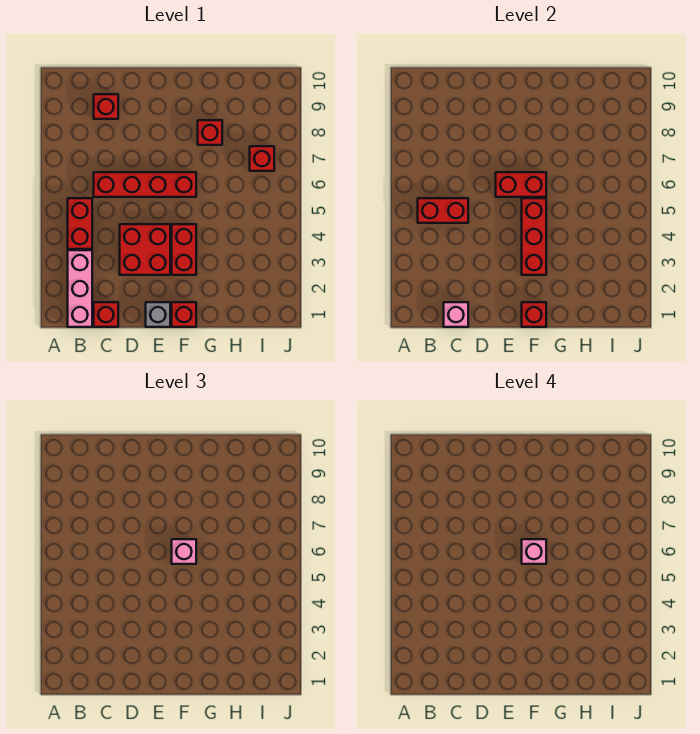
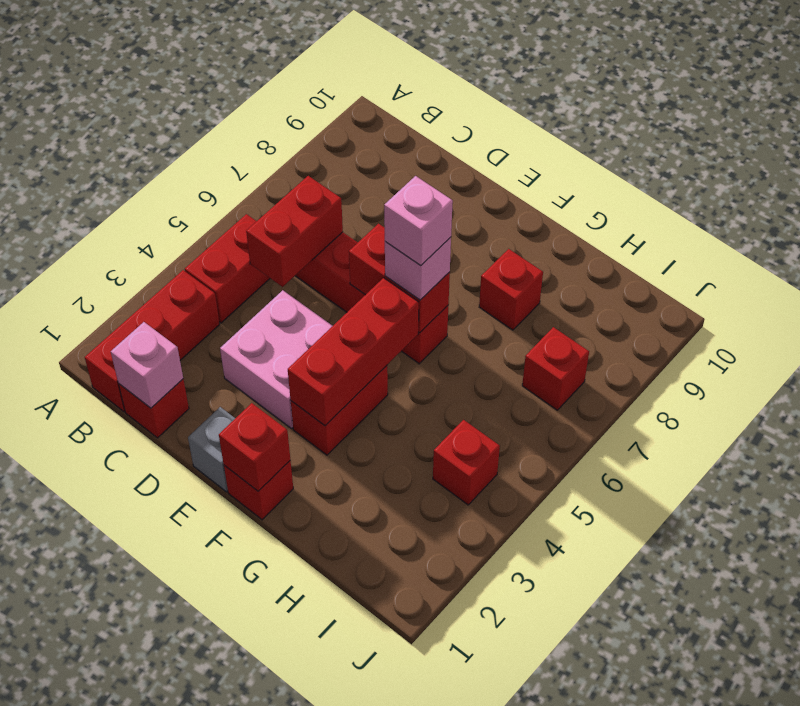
pink brick B1:B3 level 1 -> red brick B1:B3 level 1
red brick B5:C5 level 2 -> red brick C5:C6 level 2
red brick C9 level 1 -> red brick I4 level 1
red brick D3:E4 level 1 -> pink brick D3:E4 level 1

